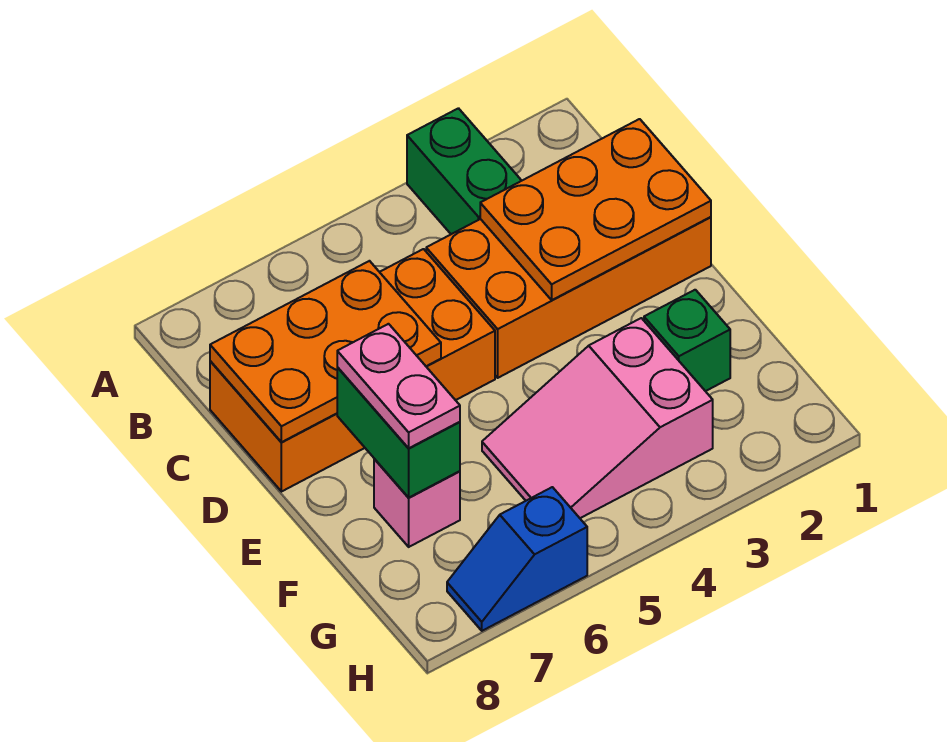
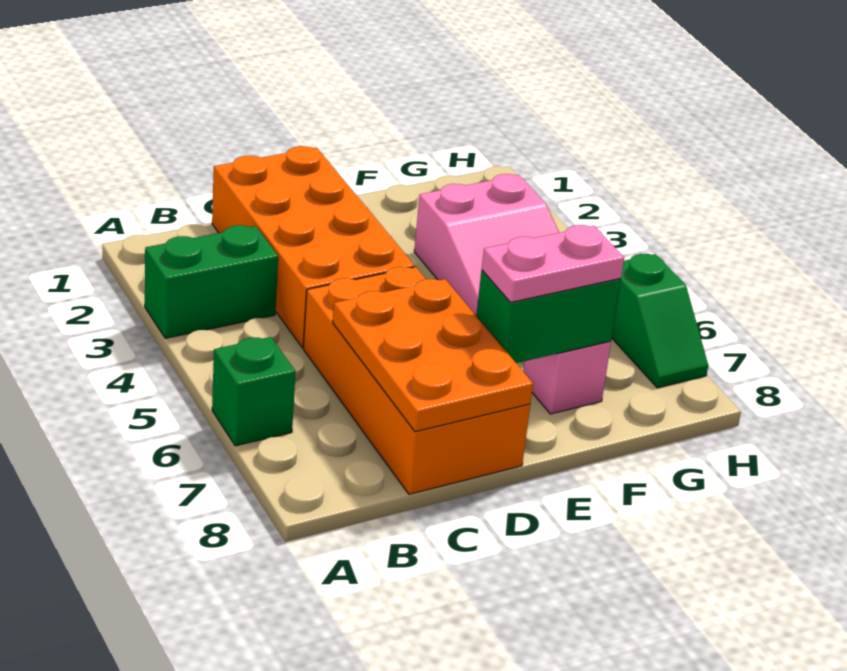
orange plate C1:D3 level 2 -> none
green brick F2 level 1 -> green brick A6 level 1
blue slope H6:H7 level 1 top 6 -> green slope H6:H7 level 1 top 6

